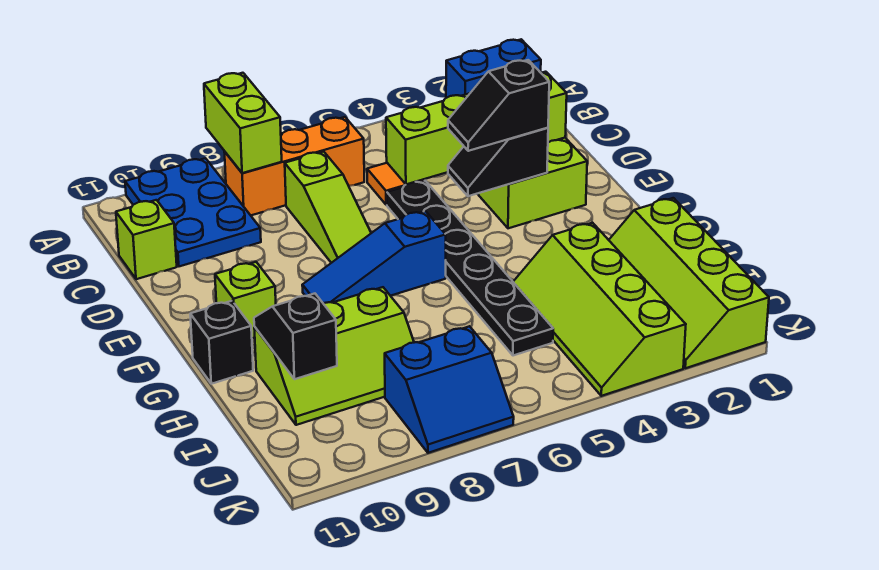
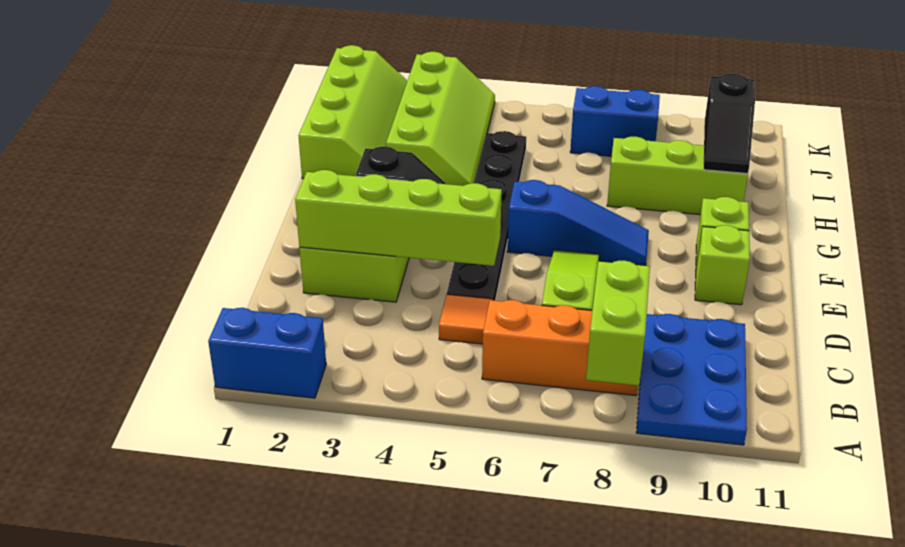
lime brick C11 level 1 -> lime brick E10 level 1
black slope E3:E4 level 3 top 3 -> none
black brick G11 level 1 -> none

